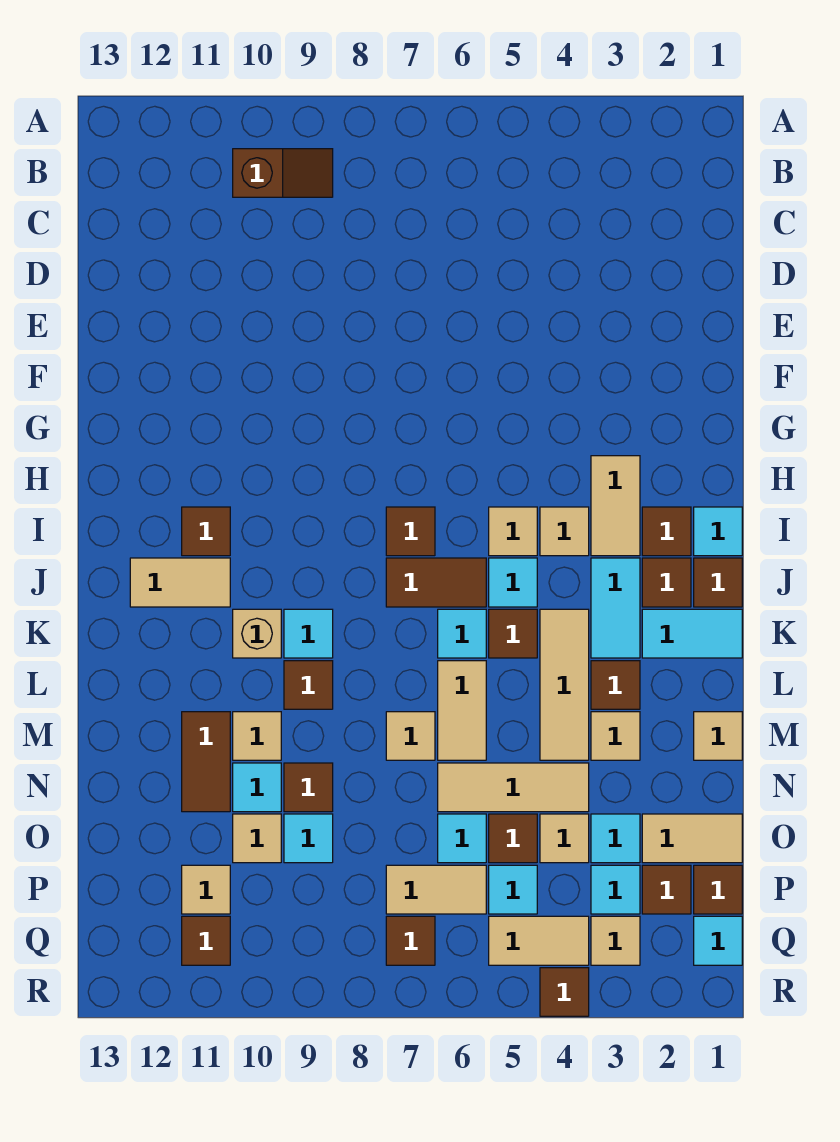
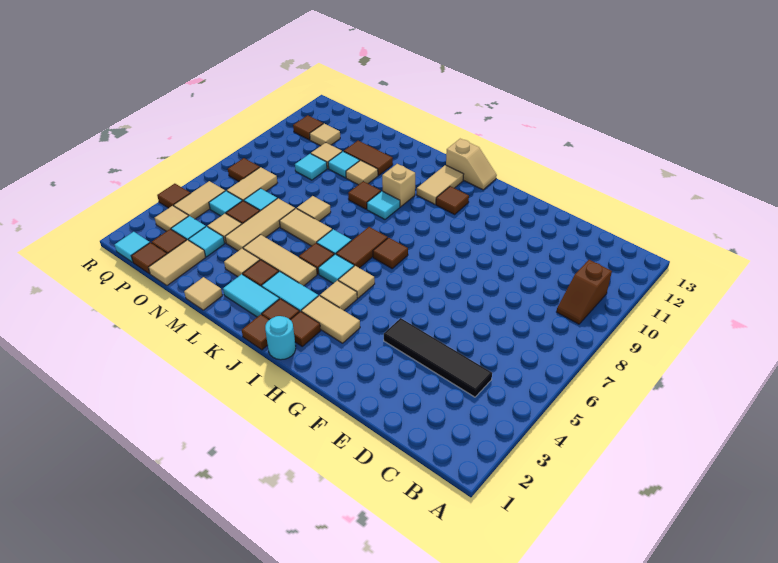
none -> black tile C4:F4 level 1
cyan tile I1 level 1 -> cyan round brick I1 level 1
none -> tan slope I13:J13 level 1 top J
cyan tile K1:K2 level 1 -> cyan tile K2:L2 level 1
brown tile N9 level 1 -> none

